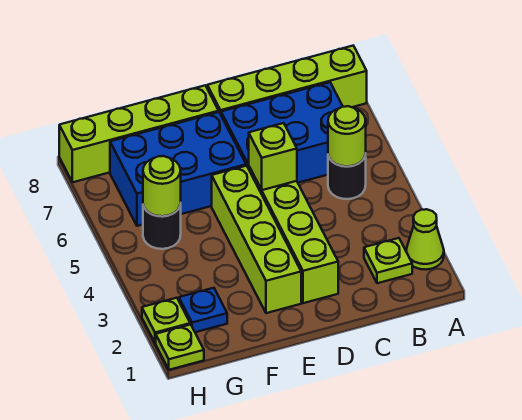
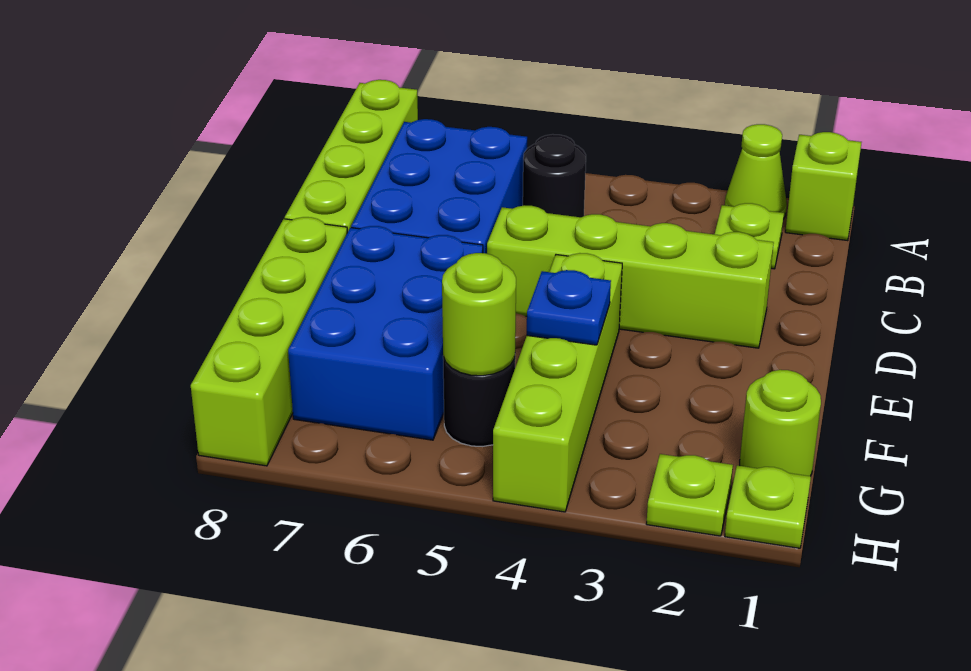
lime round brick B5 level 2 -> lime round brick G1 level 1
lime brick D5 level 2 -> lime brick A1 level 1
lime brick E2:E5 level 1 -> lime brick E4:H4 level 1
blue plate G2 level 1 -> blue plate F4 level 2

